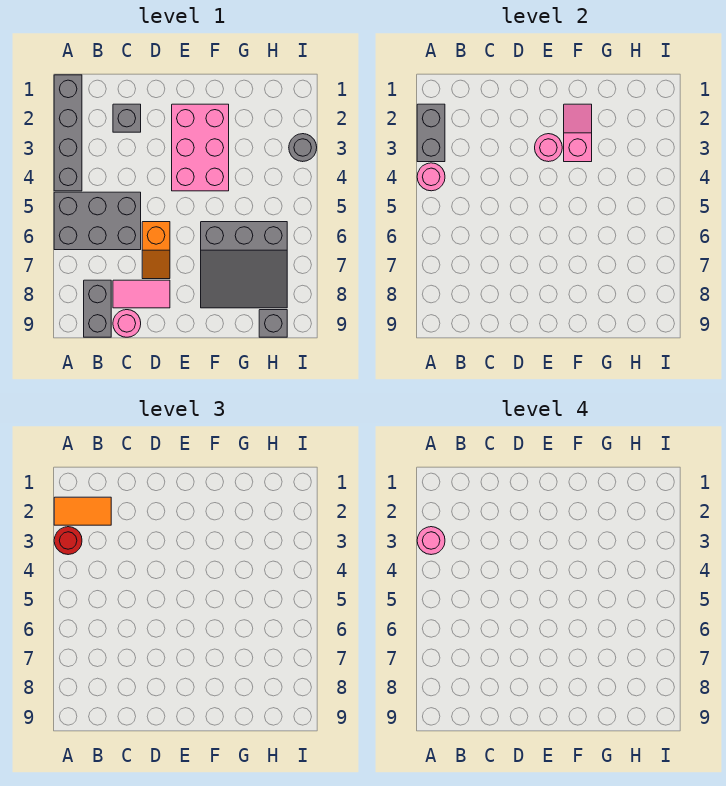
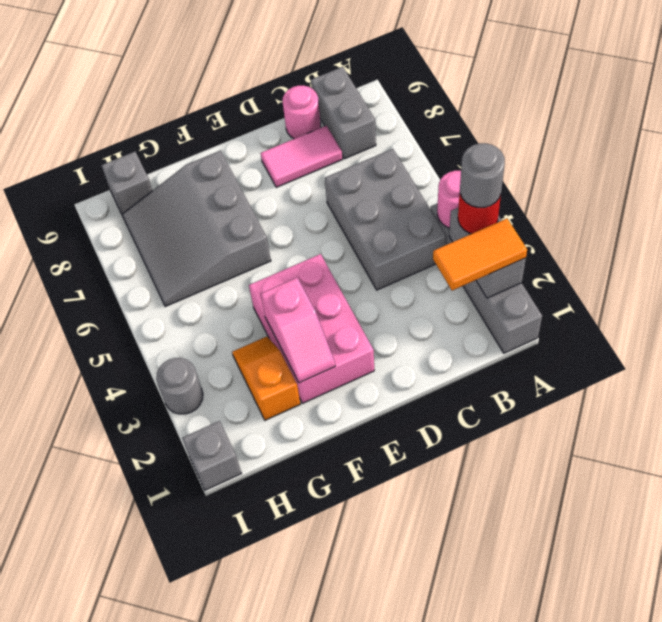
pink round brick A3 level 4 -> grey round brick A3 level 4
grey brick A5:C6 level 1 -> grey brick B4:C6 level 1
grey brick C2 level 1 -> grey brick I1 level 1
orange slope D6:D7 level 1 top 6 -> orange slope G2:G3 level 1 top 2
pink round brick E3 level 2 -> none
grey slope F6:H8 level 1 top 6 -> grey slope F6:H8 level 1 top F

